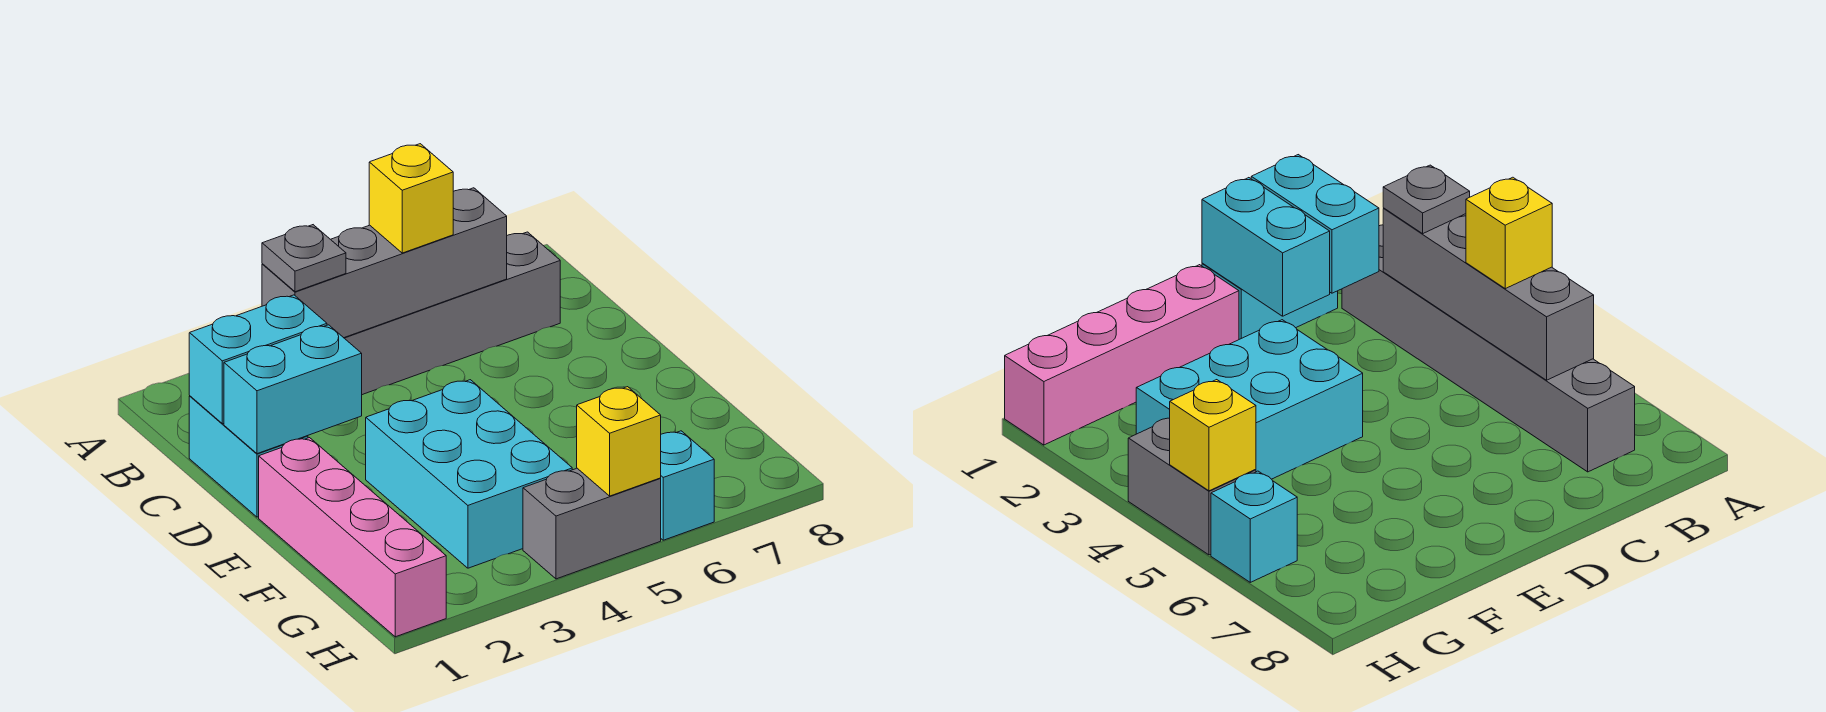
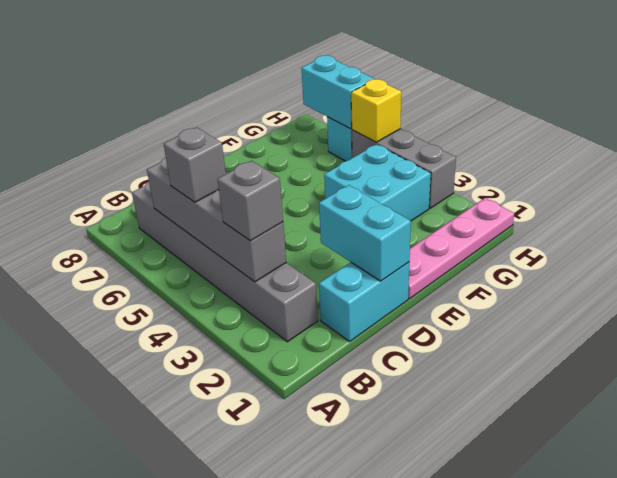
grey plate B3 level 3 -> grey brick B3 level 3
yellow brick B5 level 3 -> grey brick B5 level 3
cyan brick C1:C2 level 2 -> cyan brick H6:H7 level 2
pink brick E1:H1 level 1 -> pink plate E1:H1 level 1
cyan brick E3:G4 level 1 -> cyan brick F3:G4 level 1
grey brick H4:H5 level 1 -> grey brick H3:H5 level 1

